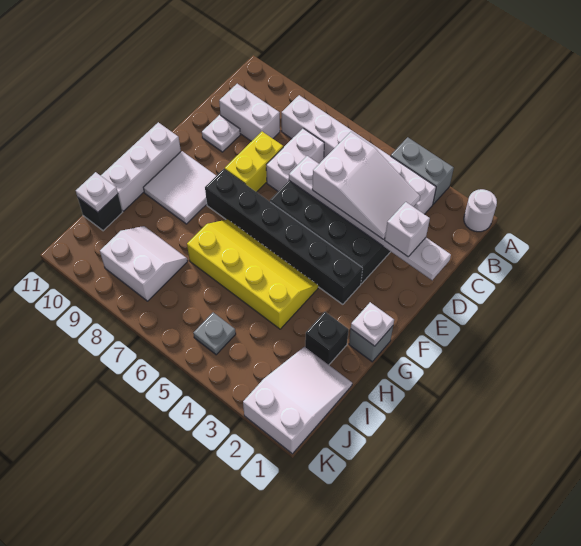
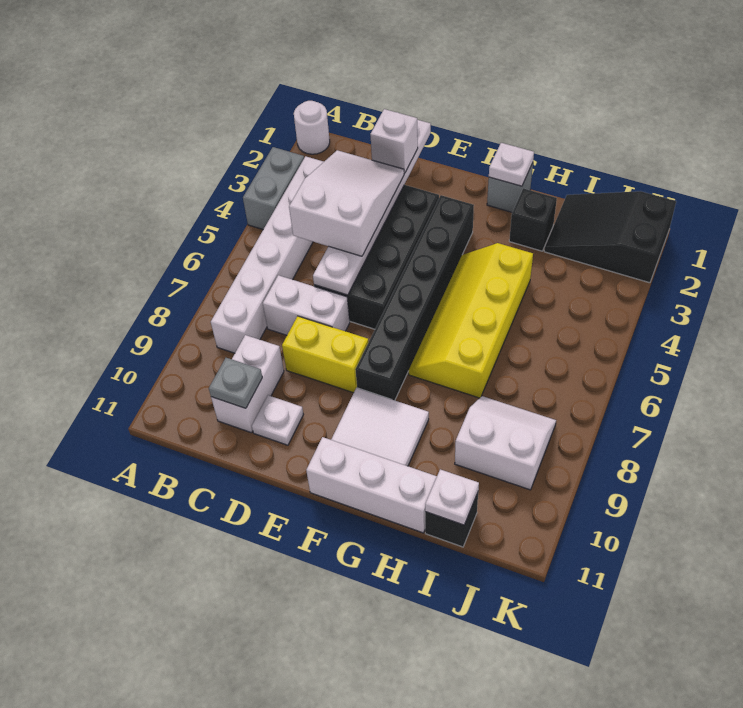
white slope I1:K2 level 1 top K -> black slope I1:K2 level 1 top K
white slope I8:J9 level 1 top J -> white slope I8:J9 level 1 top 9
grey plate J5 level 1 -> grey plate C10 level 2

